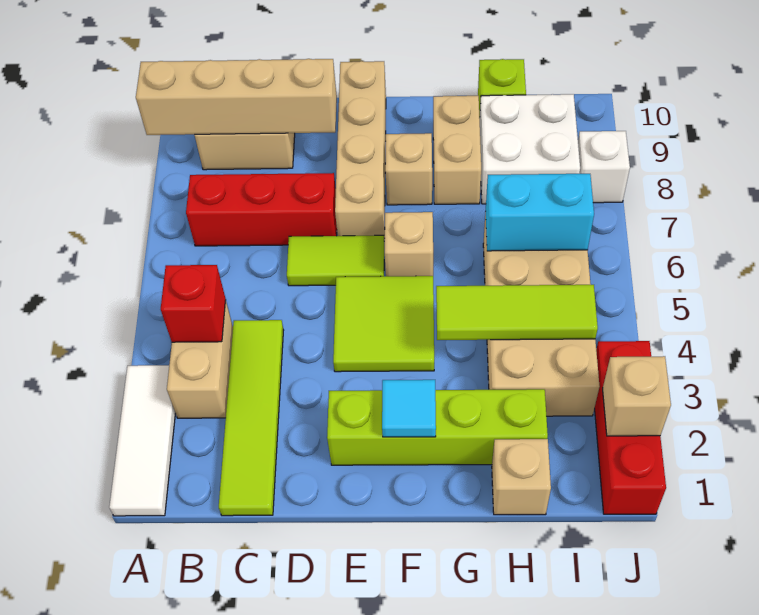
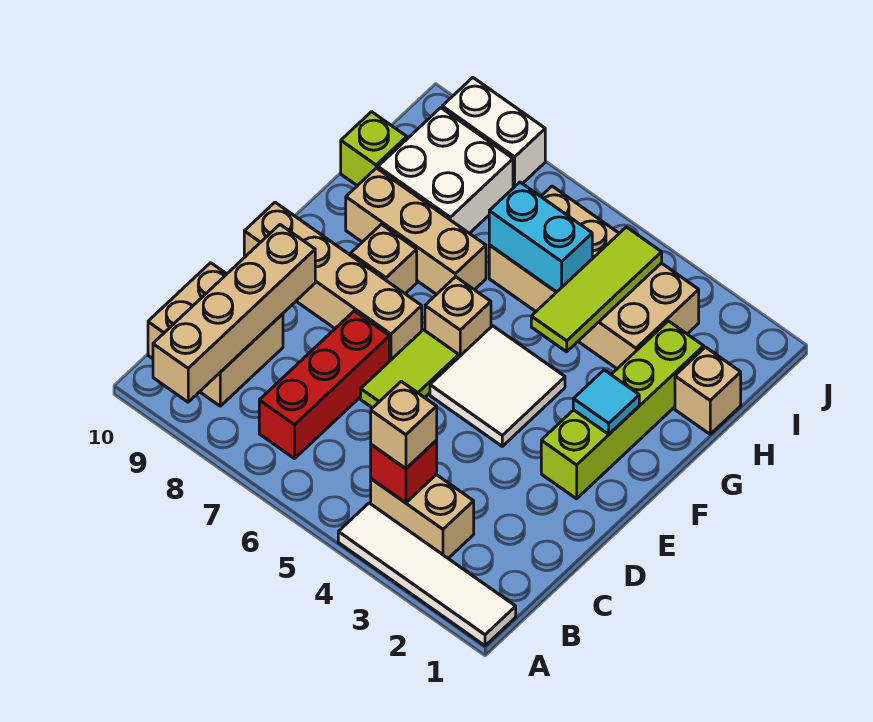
white tile A1:A3 level 1 -> white tile A1:A4 level 1
lime tile C1:C4 level 1 -> none
lime tile E4:F5 level 1 -> white tile E4:F5 level 1
tan brick G8:G9 level 1 -> tan brick G7:G9 level 1
cyan brick H6:I6 level 2 -> cyan brick H5:H6 level 2
red brick J1:J3 level 1 -> none
tan brick J2 level 2 -> tan brick B4 level 3
white brick J8 level 1 -> white brick J8:J9 level 1

